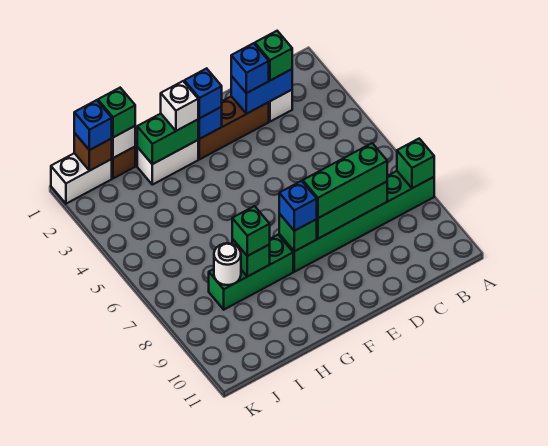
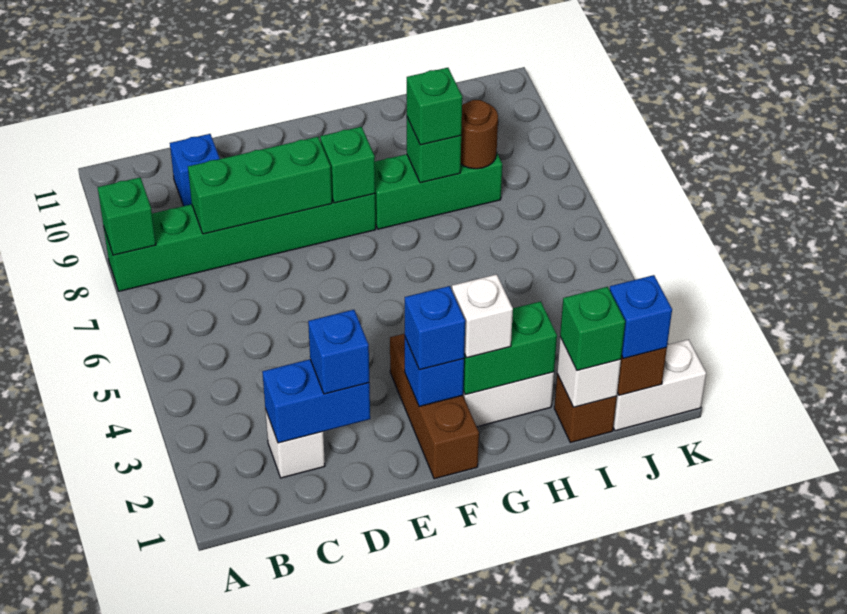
green brick C2 level 3 -> none
green brick C8:E8 level 3 -> none
brown brick D2:F2 level 1 -> brown brick F1:F3 level 1
blue brick F8 level 3 -> blue brick C10 level 1
white round brick I8 level 2 -> brown round brick I8 level 2

